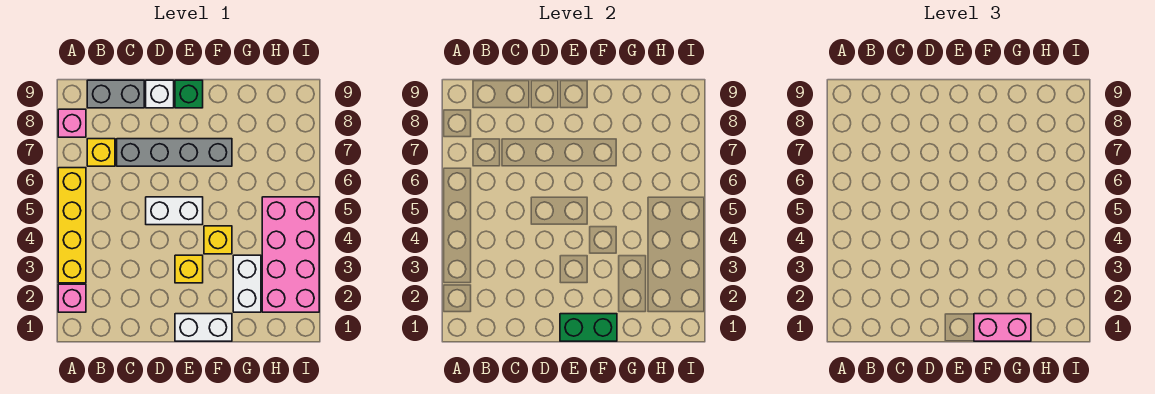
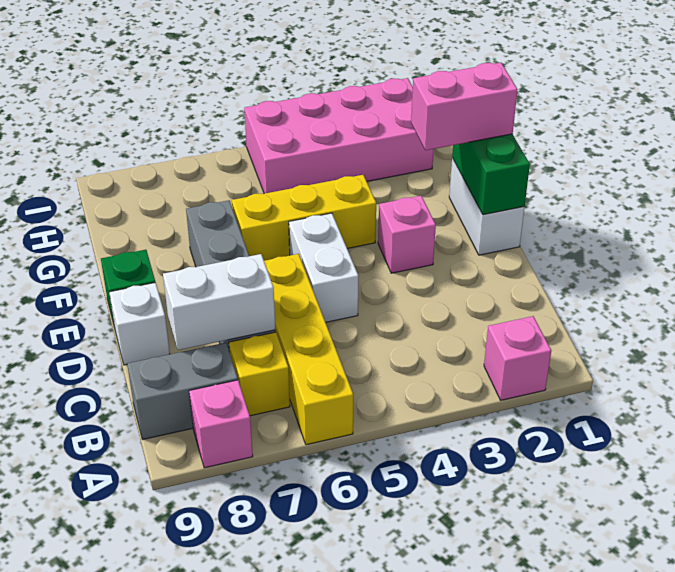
yellow brick A3:A6 level 1 -> yellow brick A6:D6 level 1
grey brick B9:C9 level 1 -> grey brick B8:B9 level 1
yellow brick E3 level 1 -> pink brick E3 level 1
pink brick F1:G1 level 3 -> pink brick F1:F2 level 3
yellow brick F4 level 1 -> yellow brick F4:F6 level 1
white brick G2:G3 level 1 -> white brick C7:C8 level 2

